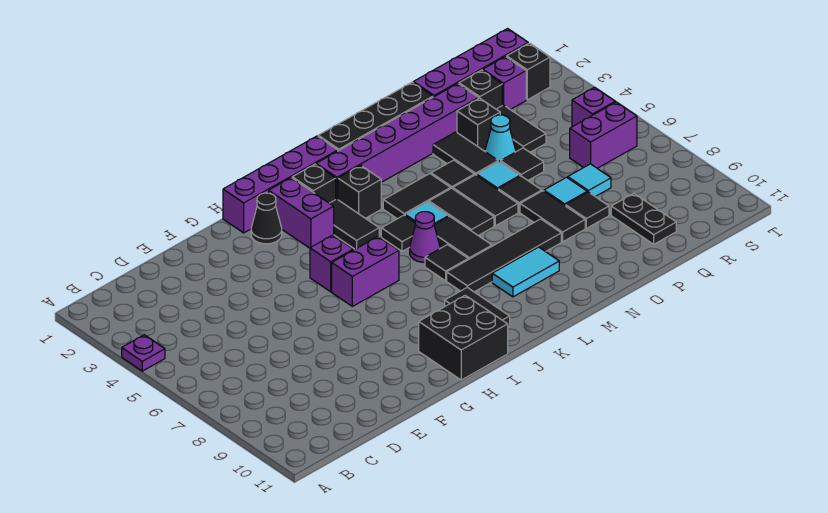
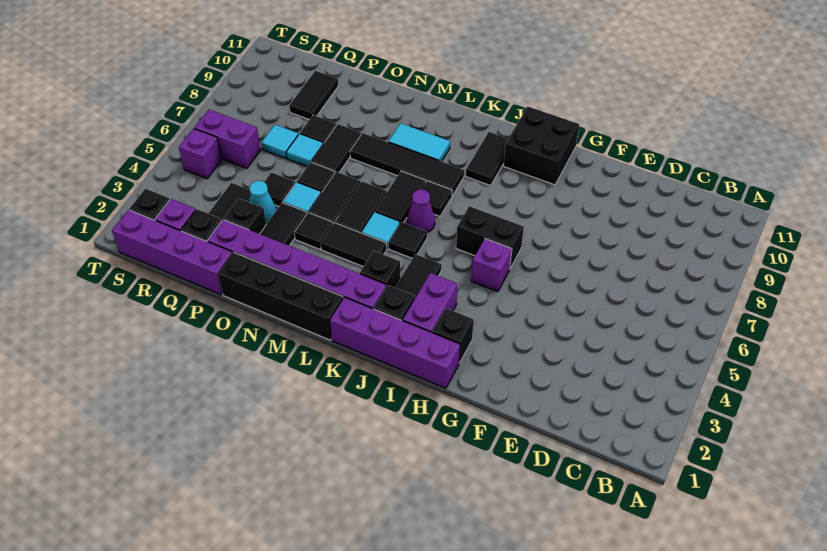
purple plate A4 level 1 -> none
black cone H2 level 1 -> black brick H2 level 1
purple brick H6:I6 level 1 -> black brick H6:I6 level 1
black plate Q9:Q10 level 1 -> black tile Q9:Q10 level 1

